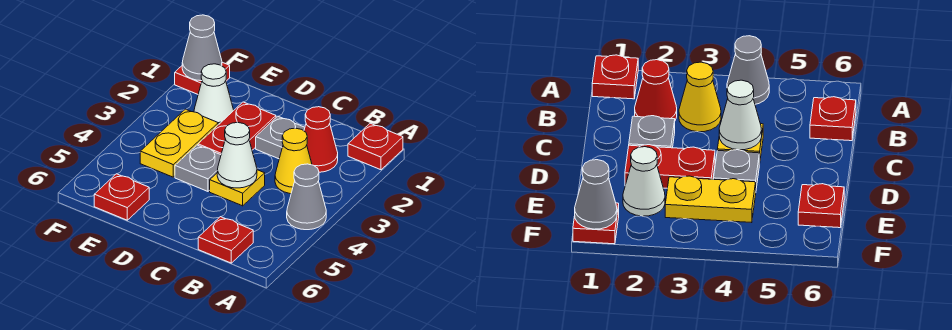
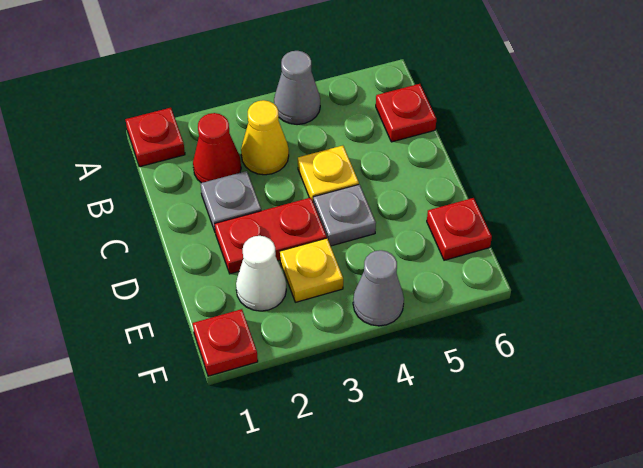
white cone C4 level 2 -> none
yellow plate E3:E4 level 1 -> yellow plate E3 level 1
grey cone F1 level 2 -> grey cone F4 level 1

